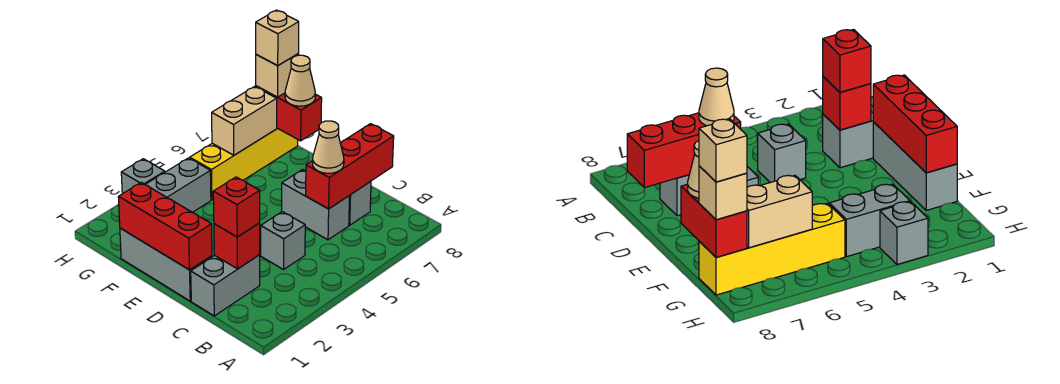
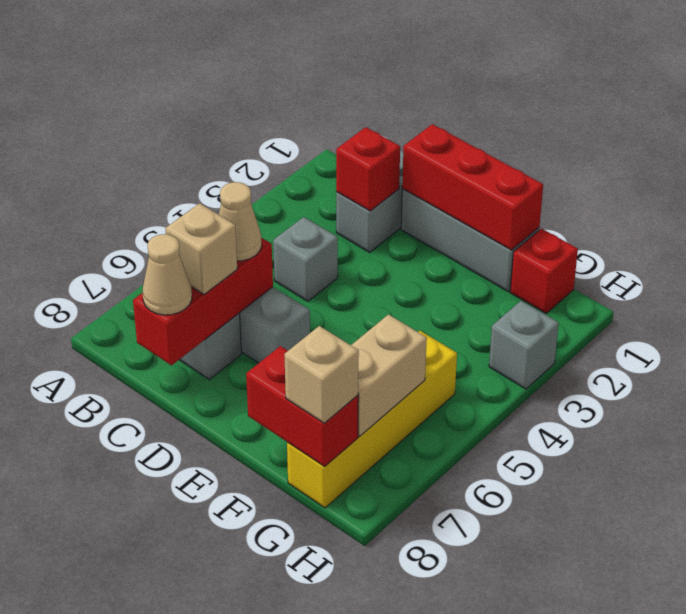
red brick C2 level 3 -> red brick G1 level 1
tan cone F8 level 3 -> tan cone C8 level 3
grey brick G3:G4 level 1 -> none
tan brick G8 level 4 -> tan brick C7 level 3

